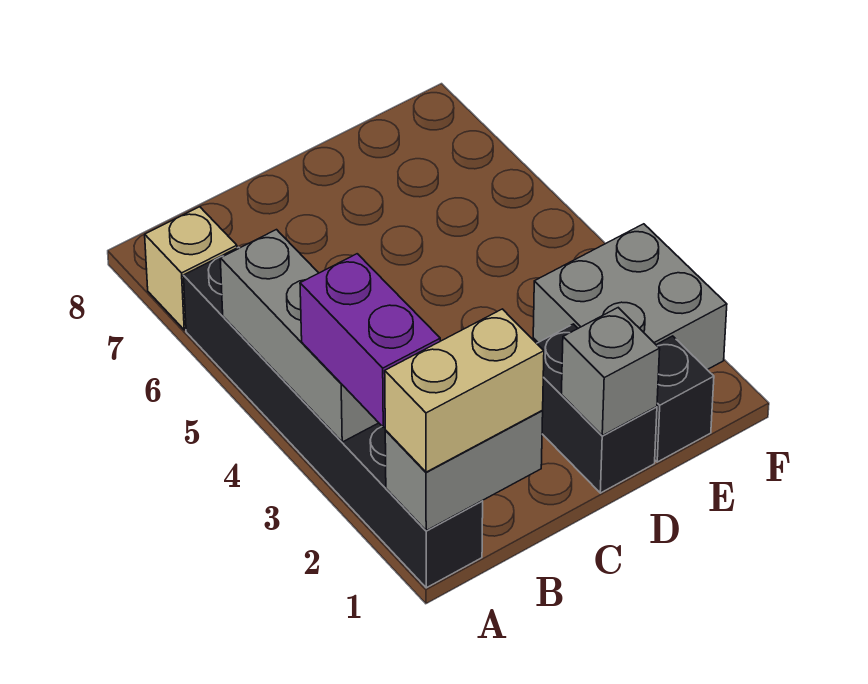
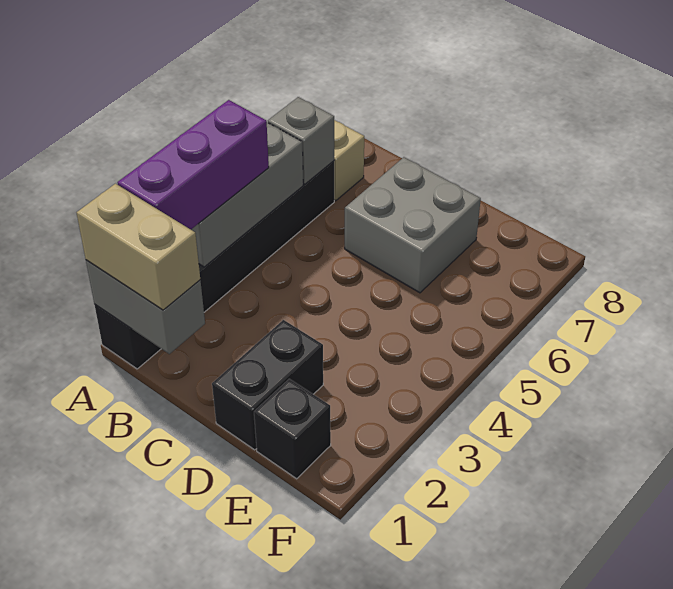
purple brick A2:A3 level 3 -> purple brick A2:A4 level 3
grey brick D1 level 2 -> grey brick A6 level 2
grey brick E2:F3 level 1 -> grey brick C6:D7 level 1

